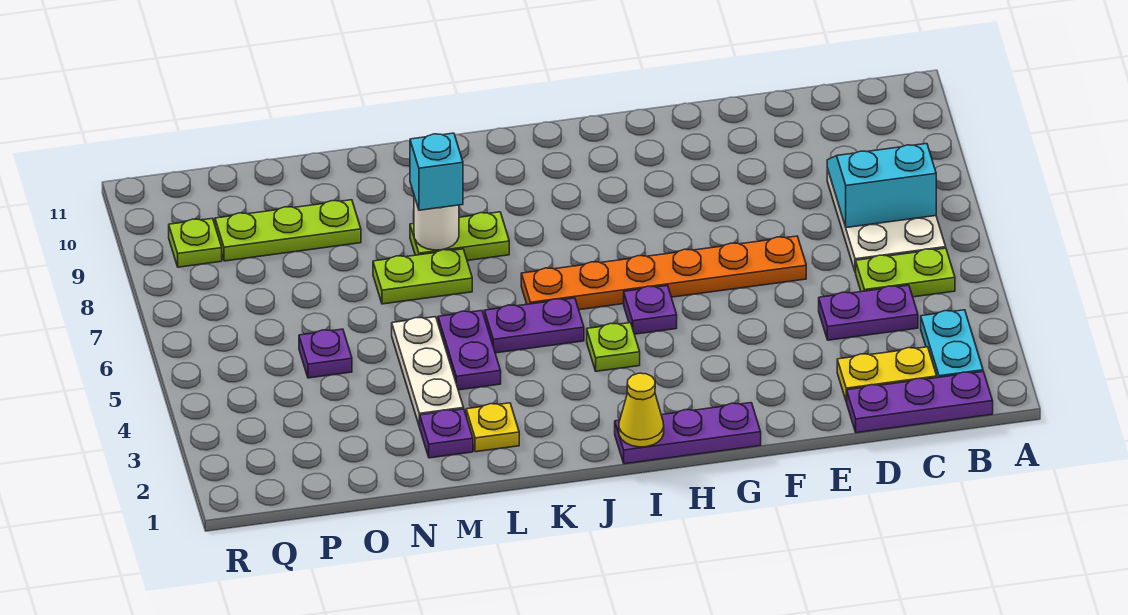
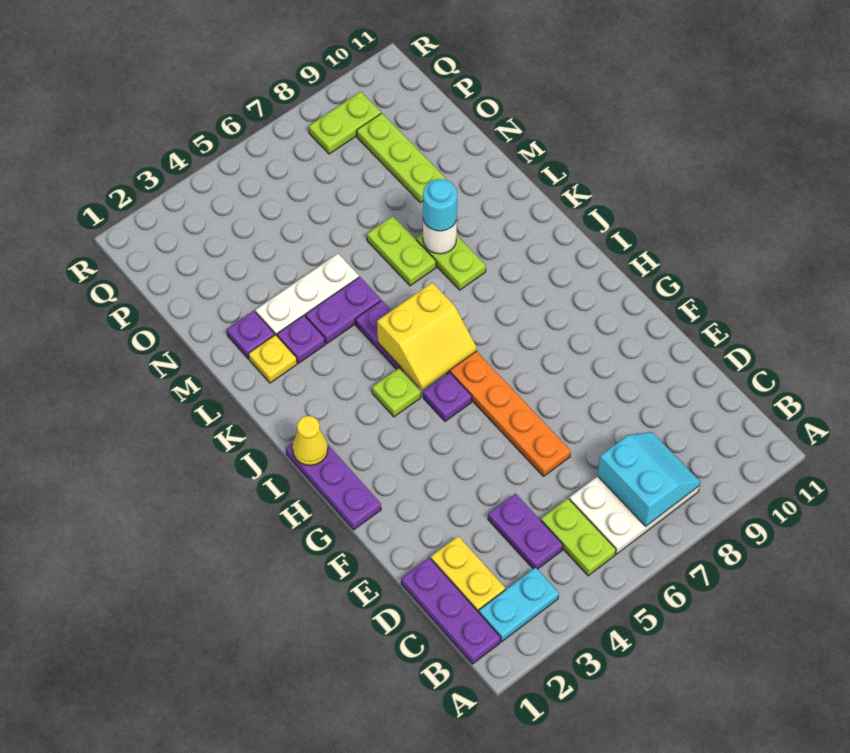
none -> yellow slope I5:J6 level 2 top J
cyan brick L8 level 3 -> cyan round brick L8 level 3
purple plate O5 level 1 -> purple plate L3 level 1
lime plate Q9 level 1 -> lime plate Q8:Q9 level 1

